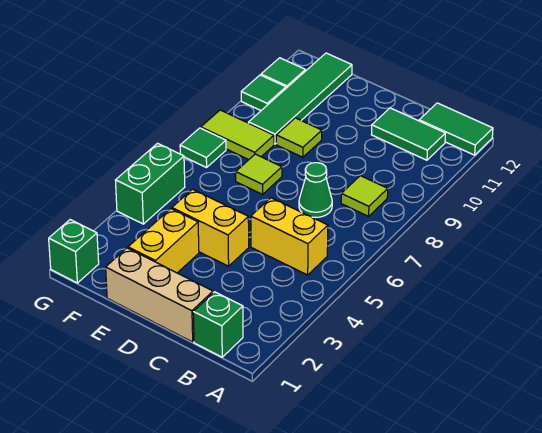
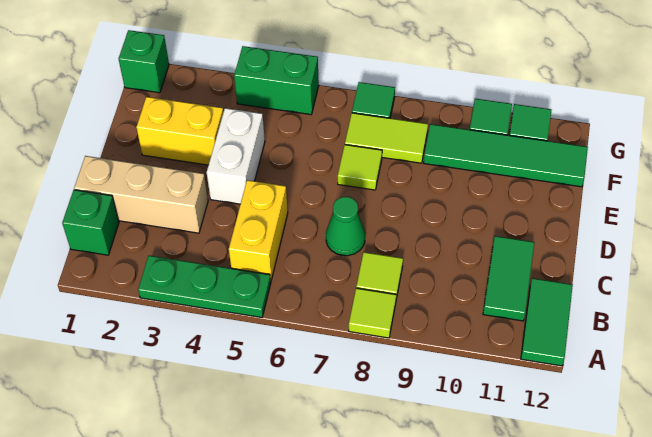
none -> green plate A3:A5 level 1
tan brick C1:E1 level 1 -> tan brick C1:C3 level 1
yellow brick D4:E4 level 1 -> white brick D4:E4 level 1
lime tile E9 level 1 -> lime tile A8 level 1
lime tile F8:G8 level 1 -> lime tile F7:F8 level 1

